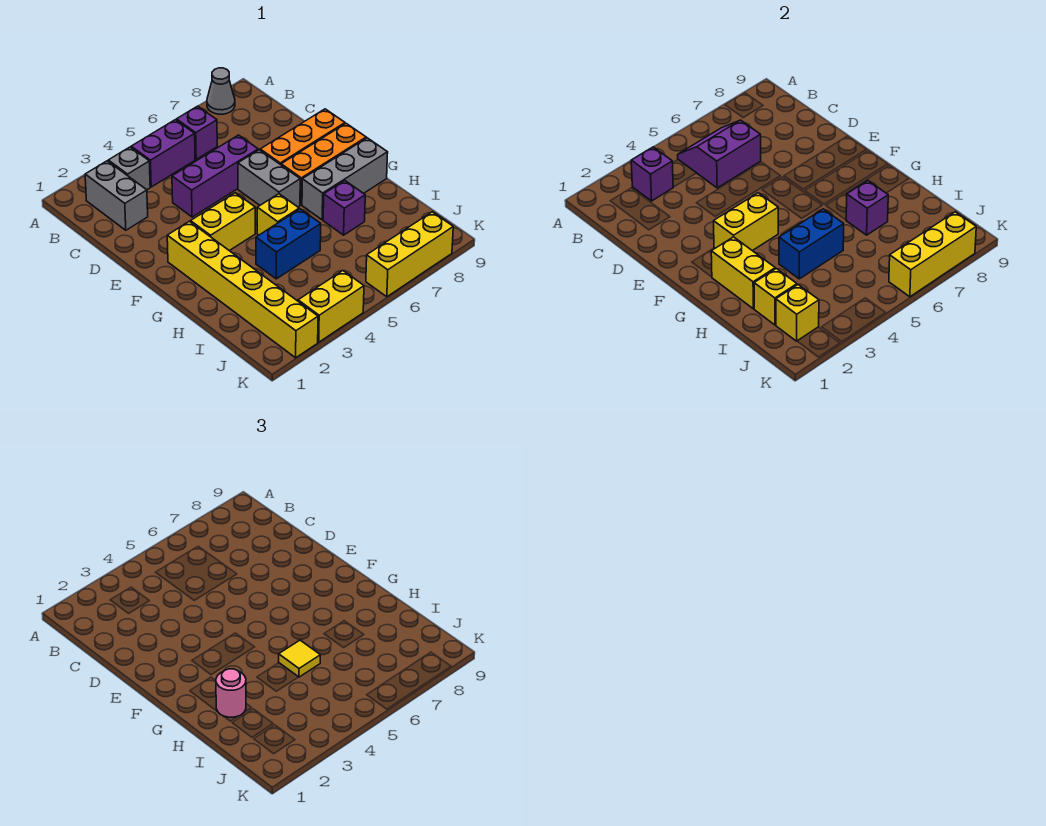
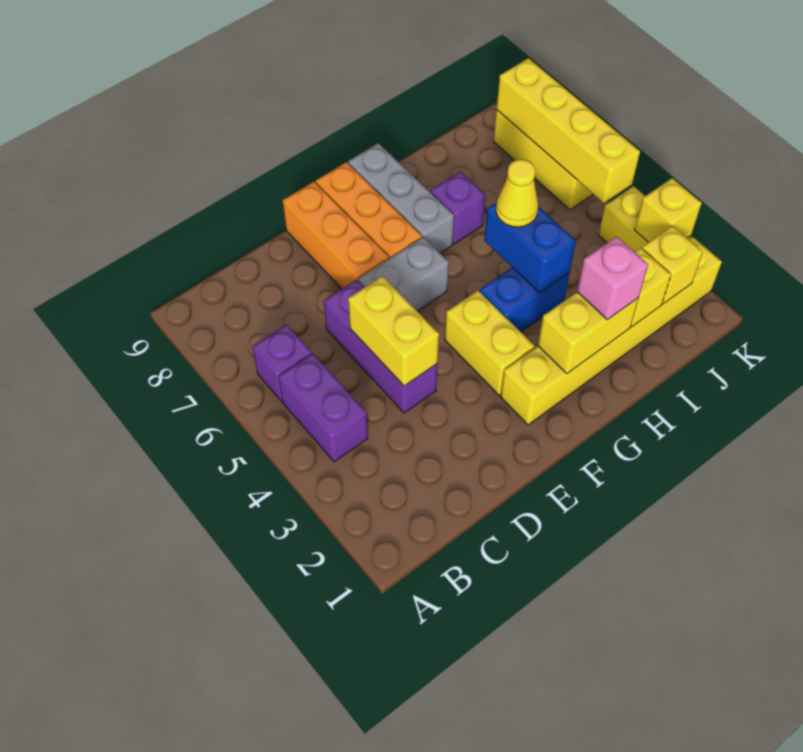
grey cone A8 level 1 -> none
grey brick B2:C2 level 1 -> none
grey brick B3 level 1 -> none
purple brick B3 level 2 -> none
purple slope B5:C6 level 2 top C -> none
yellow brick F3:F4 level 2 -> yellow brick D4:D5 level 2
yellow brick G5 level 1 -> yellow brick K3 level 2
pink round brick H2 level 3 -> pink brick H2 level 3
blue brick H4:H5 level 1 -> blue brick G4:H4 level 1
yellow tile H5 level 3 -> yellow cone H5 level 3
purple brick H7 level 2 -> none
yellow brick K6:K8 level 2 -> yellow brick K5:K8 level 2

